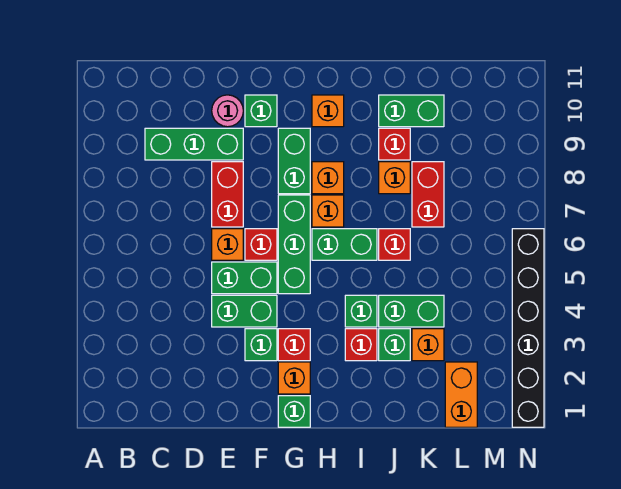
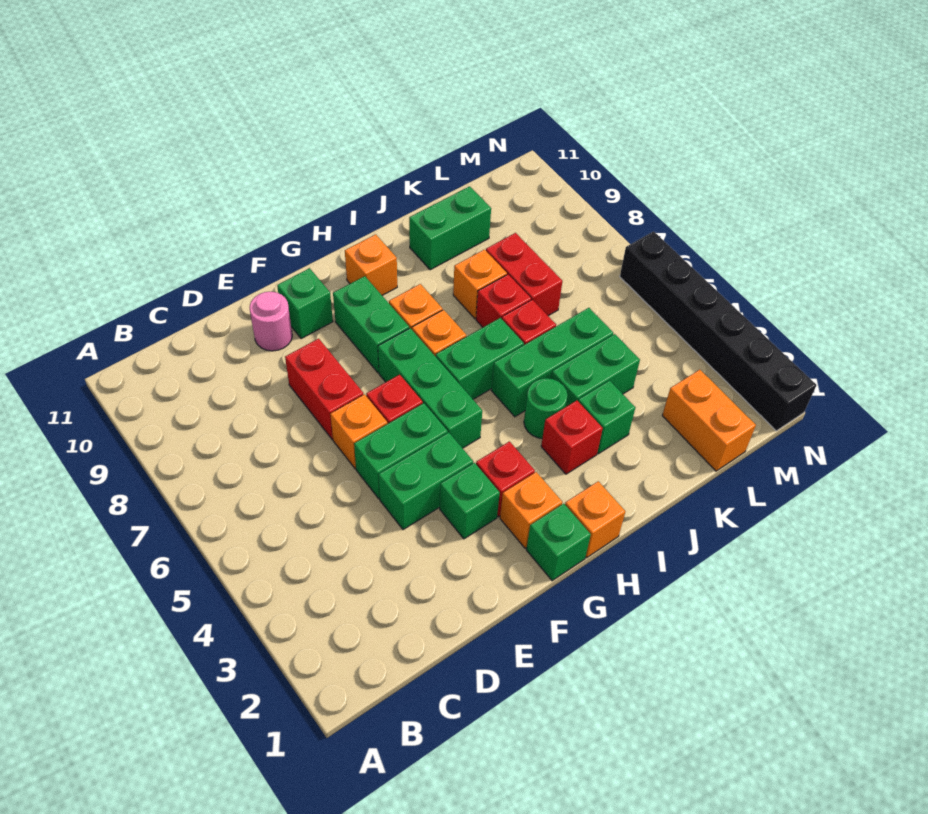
green brick C9:E9 level 1 -> green brick I5:K5 level 1
green brick I4 level 1 -> green round brick I4 level 1
red brick J9 level 1 -> red brick J7 level 1
orange brick K3 level 1 -> orange brick H1 level 1

